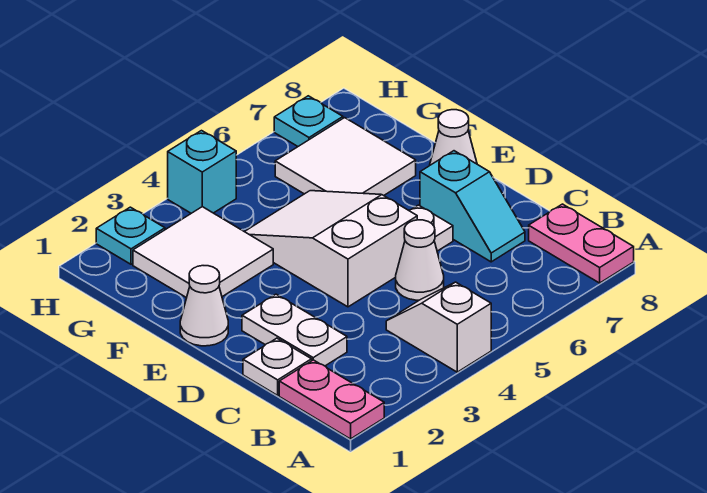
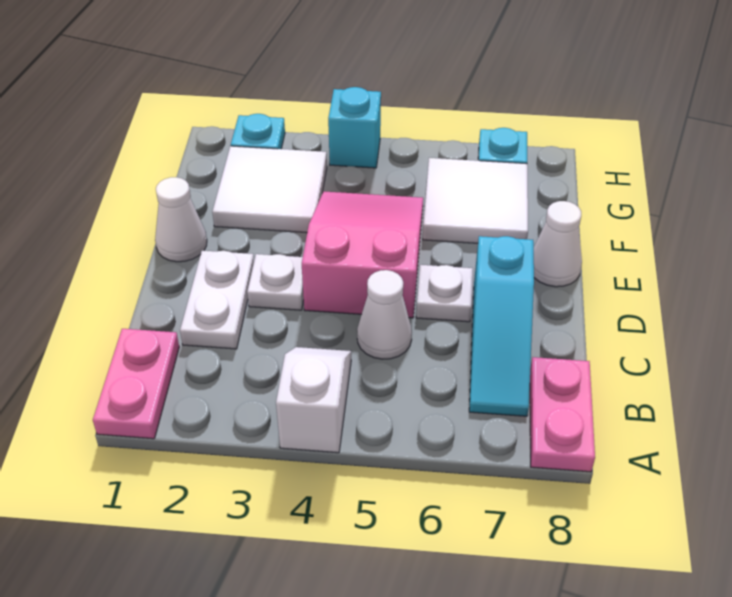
white plate C1 level 1 -> white plate D3 level 1
cyan slope C7:D7 level 1 top D -> cyan slope B7:D7 level 1 top D
white slope D4:F5 level 1 top D -> pink slope D4:F5 level 1 top D

